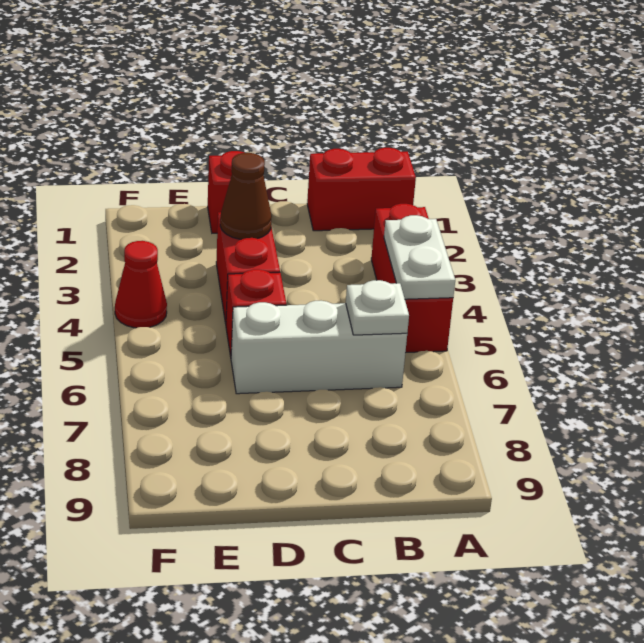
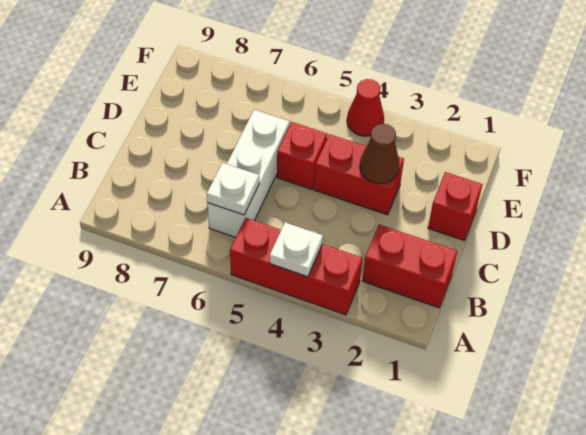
red brick A1:B1 level 1 -> red brick B1:B2 level 1
white plate A4:A5 level 2 -> white plate A4 level 2

